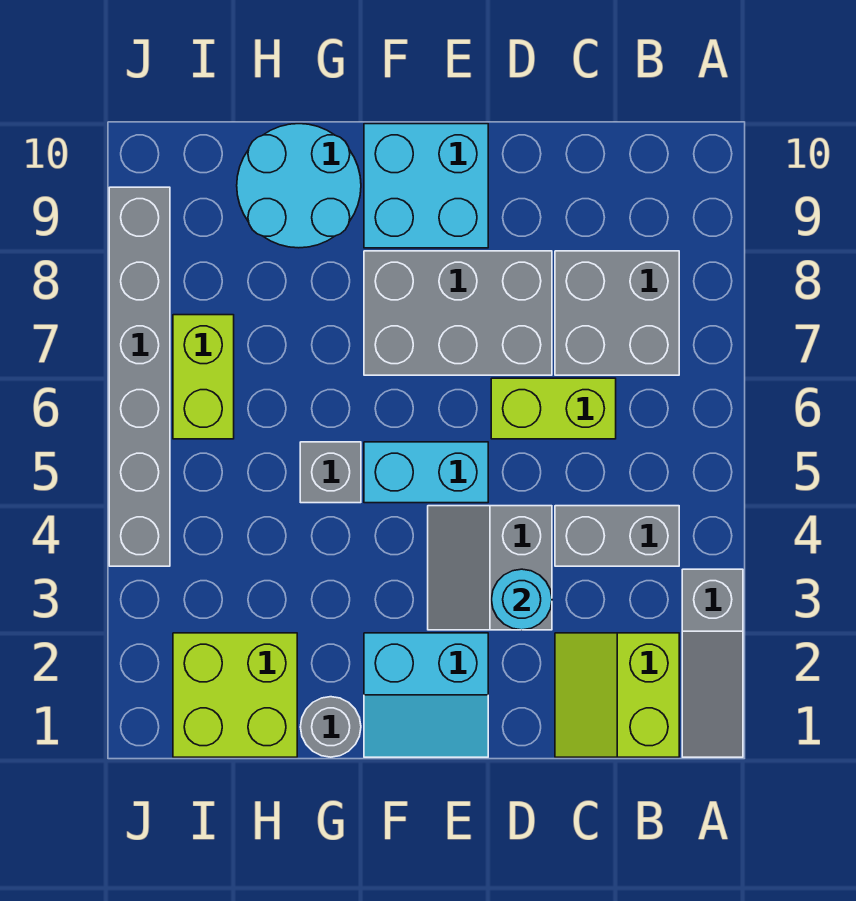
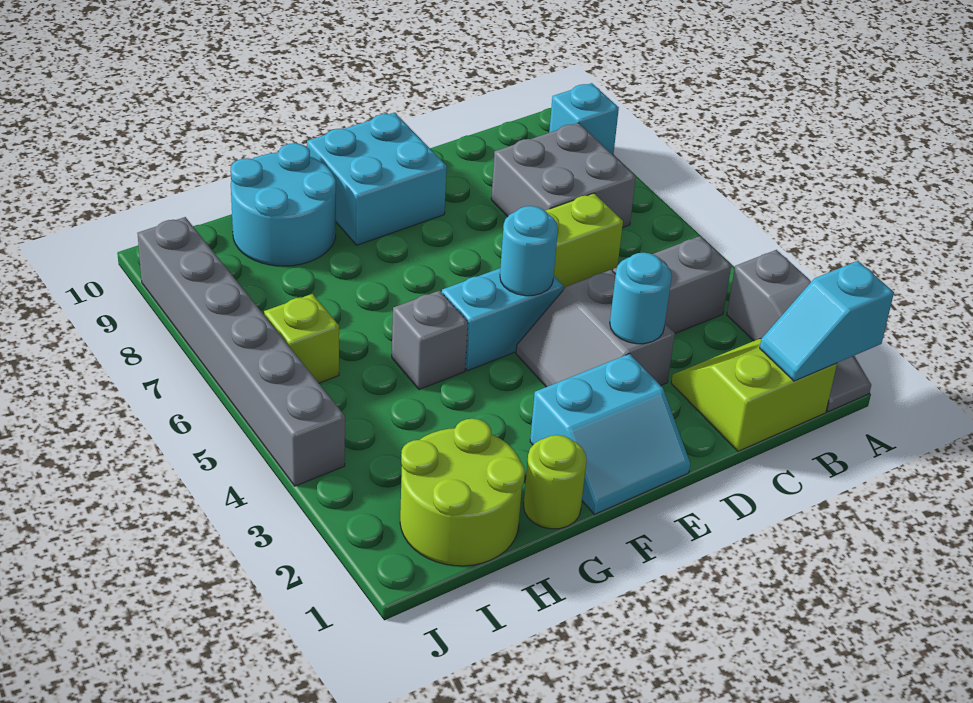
none -> cyan slope A1:B1 level 2 top A
none -> cyan brick A9 level 1
lime slope B1:C2 level 1 top B -> lime slope B1:C2 level 1 top 1
grey brick D7:F8 level 1 -> none
none -> cyan round brick E5 level 2
grey round brick G1 level 1 -> lime round brick G1 level 1
lime brick H1:I2 level 1 -> lime round brick H1:I2 level 1
lime brick I6:I7 level 1 -> lime brick I6 level 1

